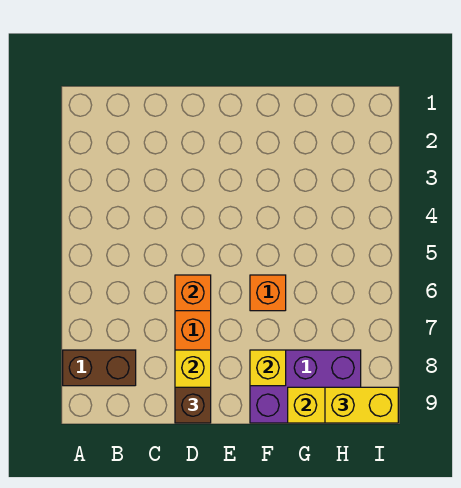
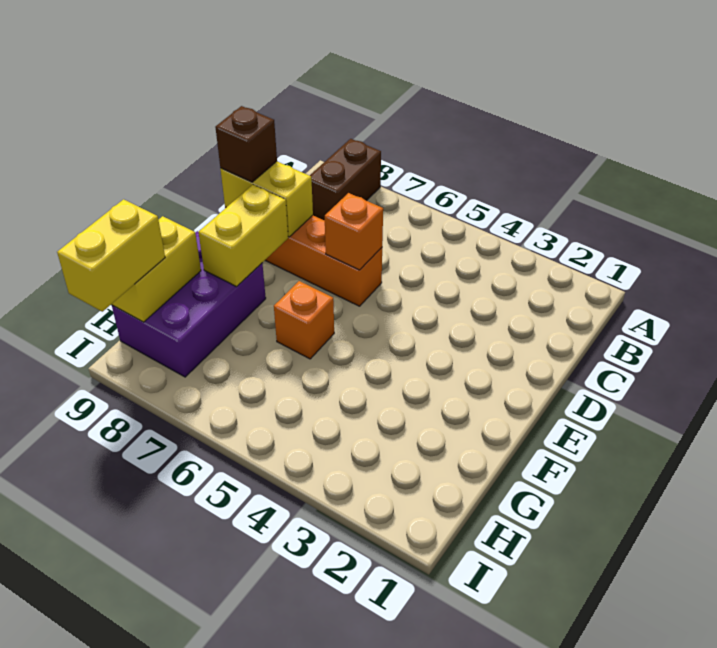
yellow brick F8 level 2 -> yellow brick E8:F8 level 2

